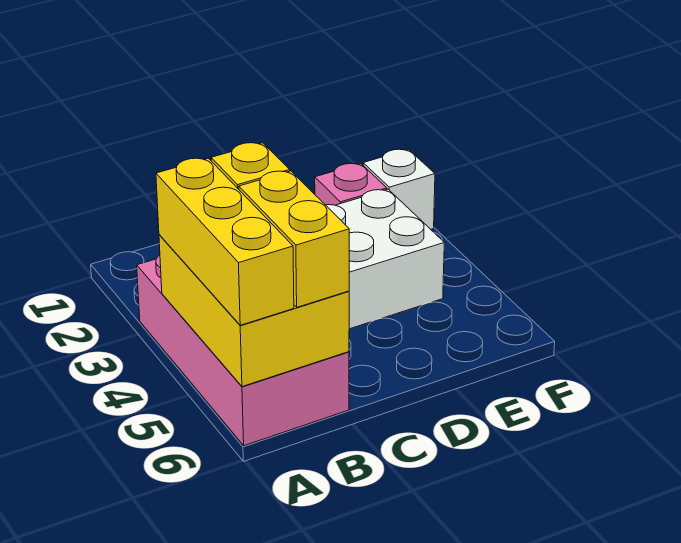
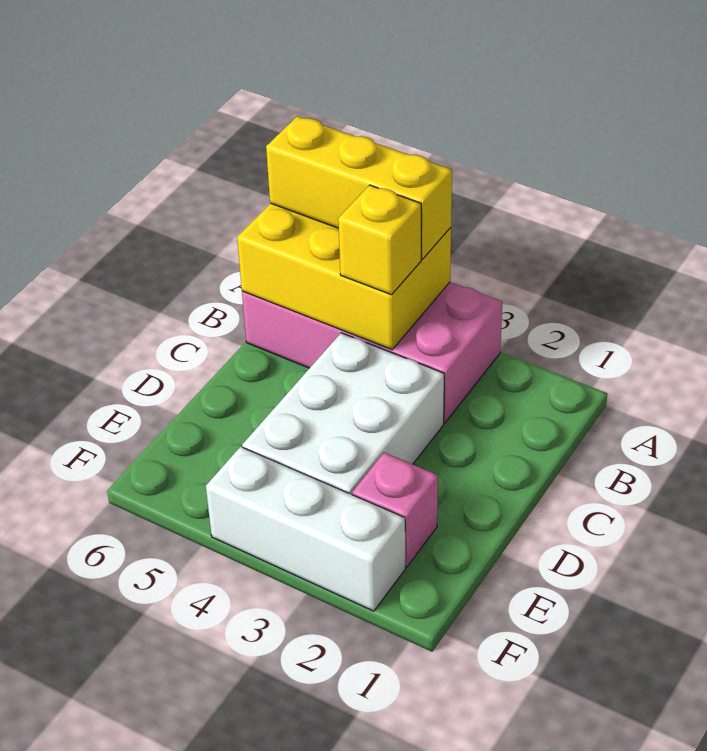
yellow brick B5:B6 level 3 -> none
white brick F2 level 1 -> white brick F2:F4 level 1

